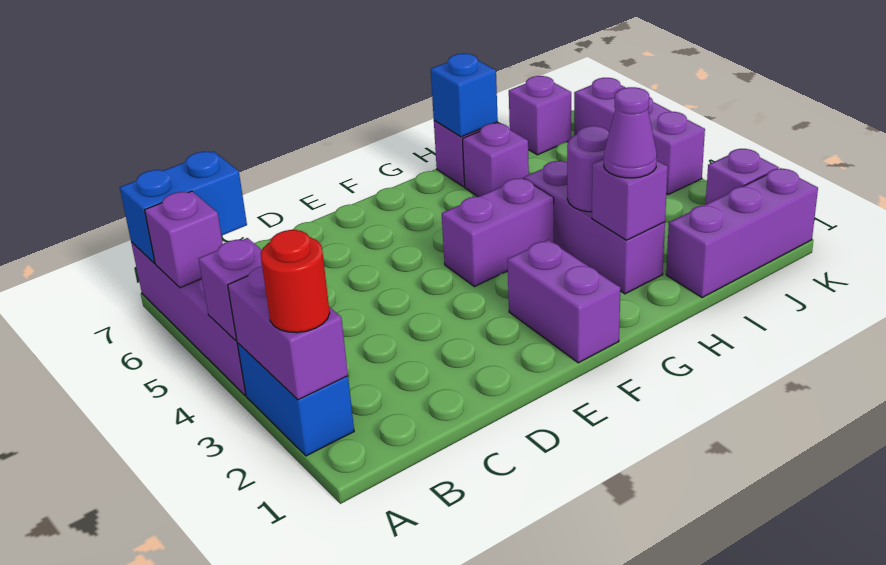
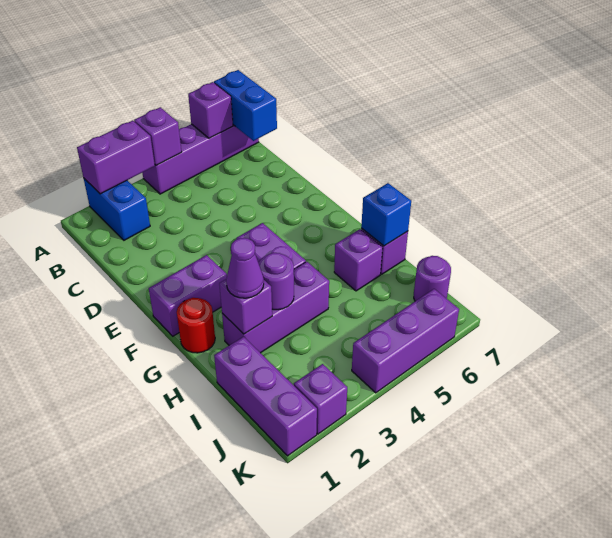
blue brick A2:A3 level 1 -> blue brick A2:B2 level 1
red round brick A2 level 3 -> red round brick G1 level 1
purple brick J7 level 1 -> purple round brick J7 level 1

